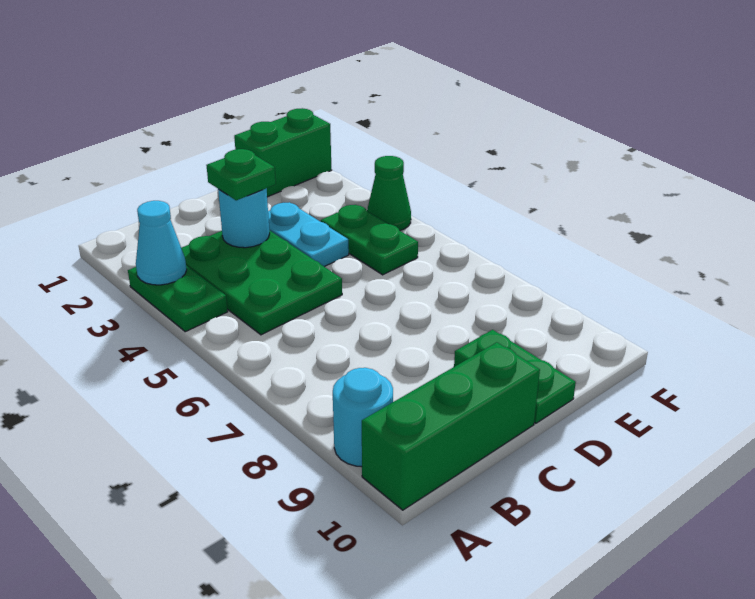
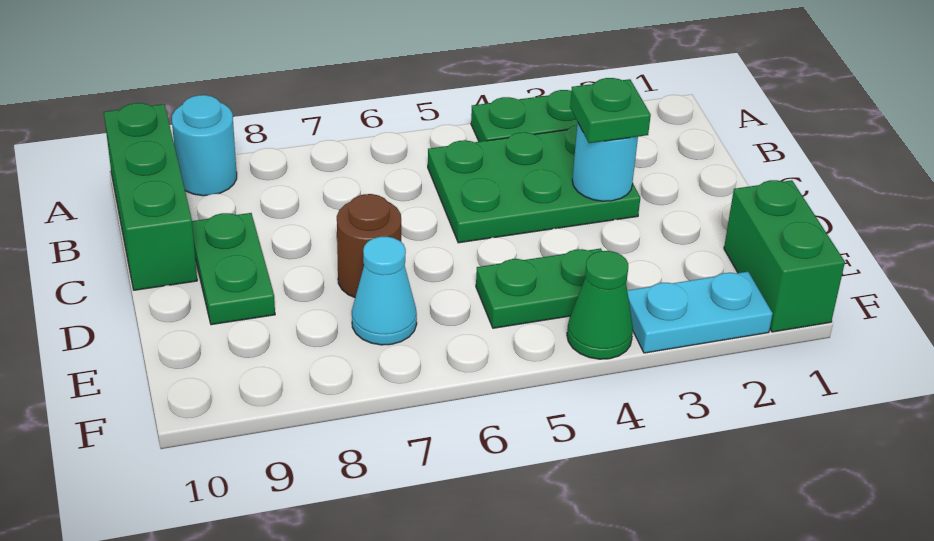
cyan cone A3 level 2 -> cyan cone E7 level 1
cyan plate D3:D4 level 1 -> cyan plate F2:F3 level 1
none -> brown round brick D7 level 1
green plate D9:D10 level 1 -> green plate C9:D9 level 1

